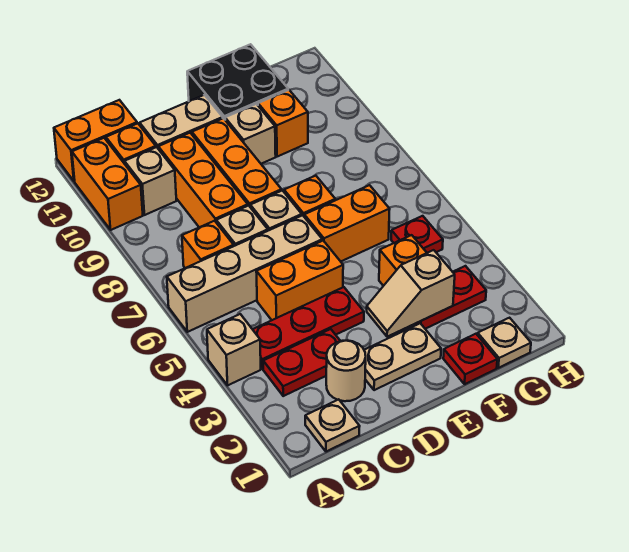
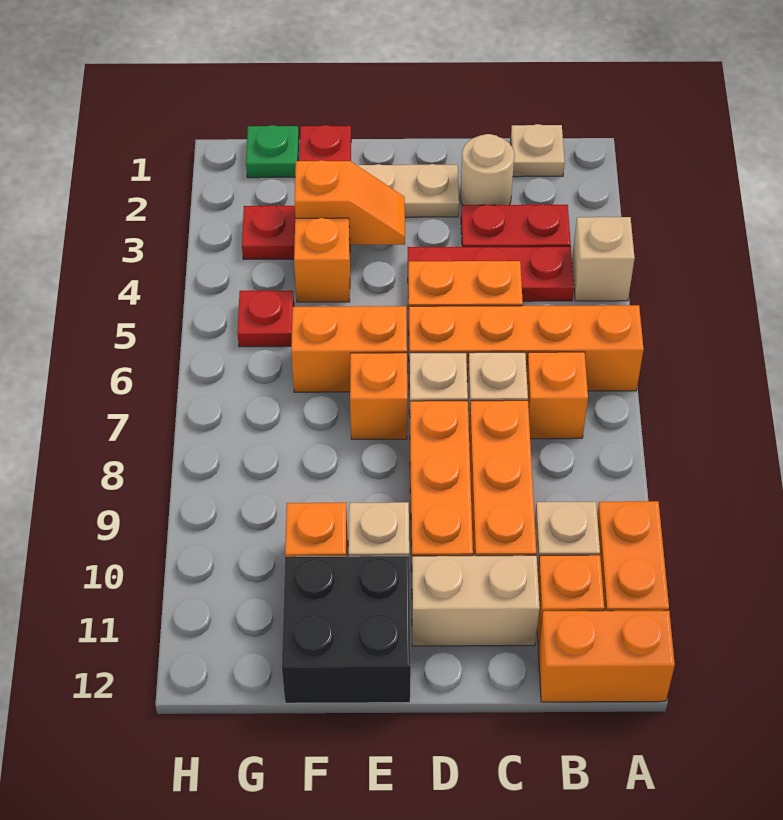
tan brick A6:D6 level 1 -> orange brick A6:D6 level 1
tan slope E3:F3 level 2 top F -> orange slope E3:F3 level 2 top F
tan plate G1 level 1 -> green plate G1 level 1

